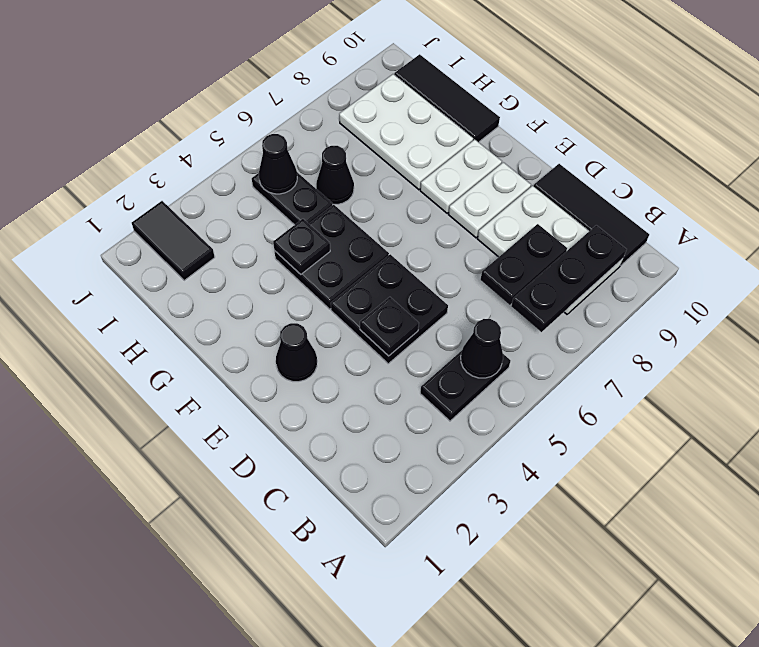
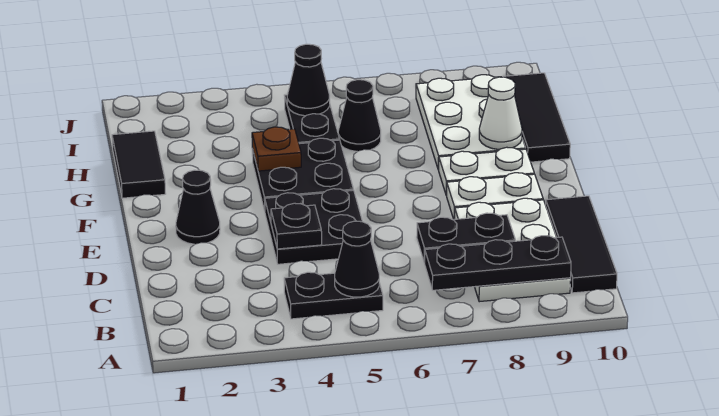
black plate G4 level 2 -> brown plate G4 level 2
none -> white cone G9 level 2
black tile I2:J2 level 1 -> black tile G1:H1 level 1

